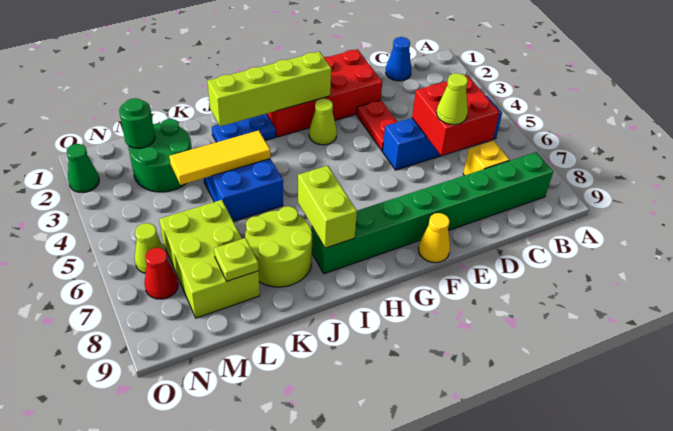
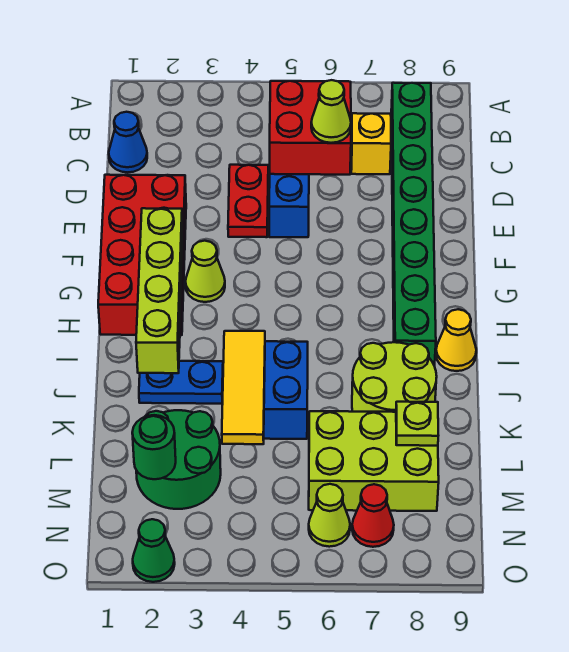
red plate E3:E4 level 1 -> red plate D4:E4 level 1
yellow cone F9 level 1 -> yellow cone I9 level 1
blue plate I2:J2 level 1 -> blue plate J2:J3 level 1
lime brick I7:I8 level 2 -> none

